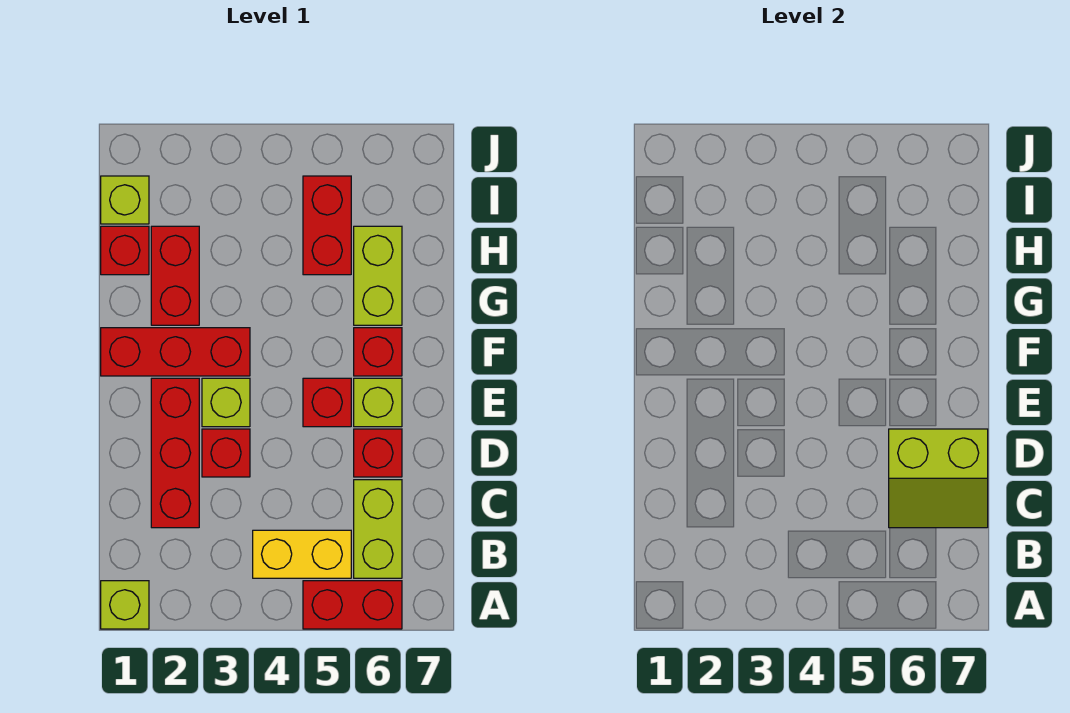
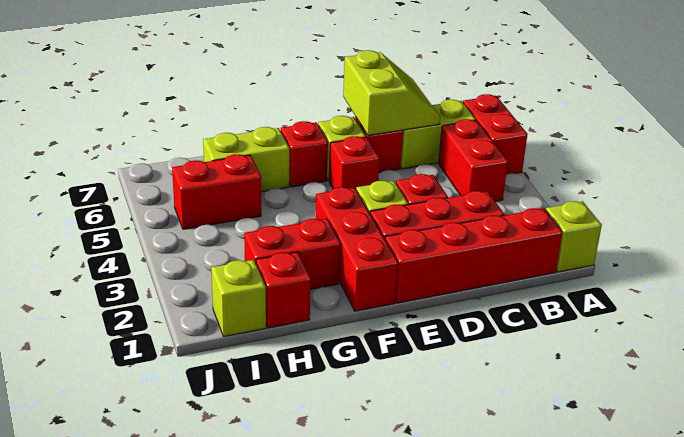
none -> red brick B1:E1 level 1
yellow brick B4:B5 level 1 -> red brick B4:B5 level 1

